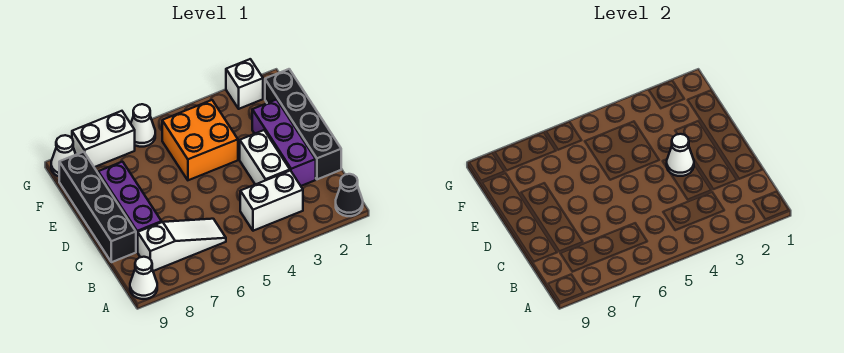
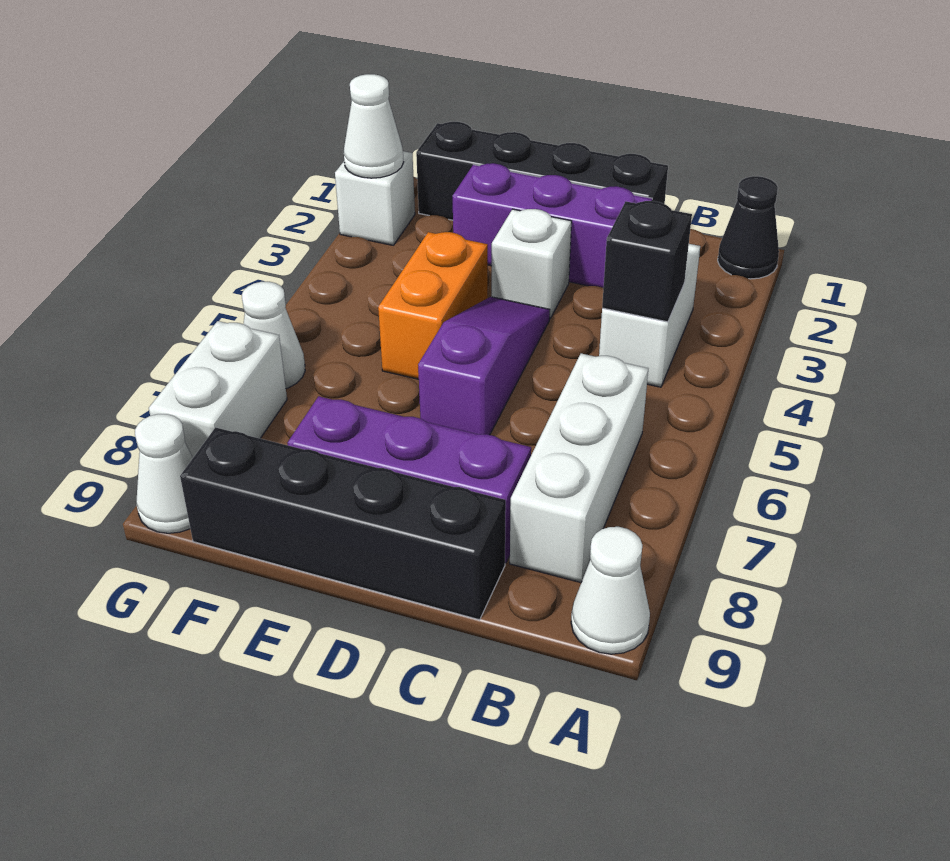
none -> black brick B4 level 2
white slope B6:B8 level 1 top 8 -> white brick B6:B8 level 1
white brick C3:D3 level 1 -> white brick D3 level 1
white cone D3 level 2 -> white cone G2 level 2
none -> purple slope D4:D6 level 1 top 6
orange brick E4:F5 level 1 -> orange brick E4:E5 level 1

